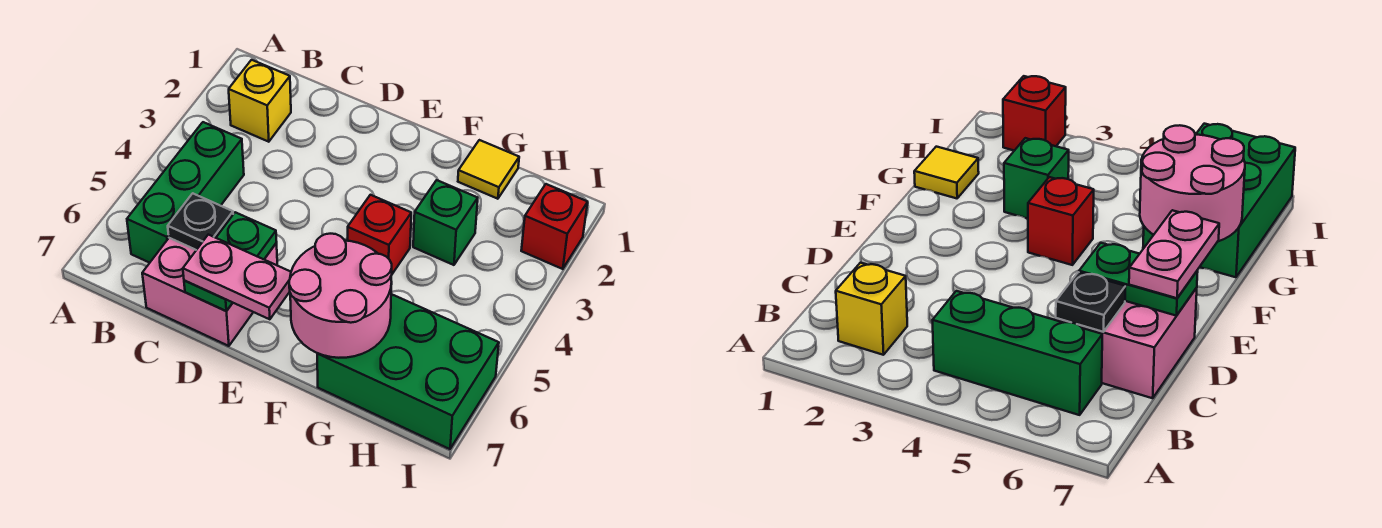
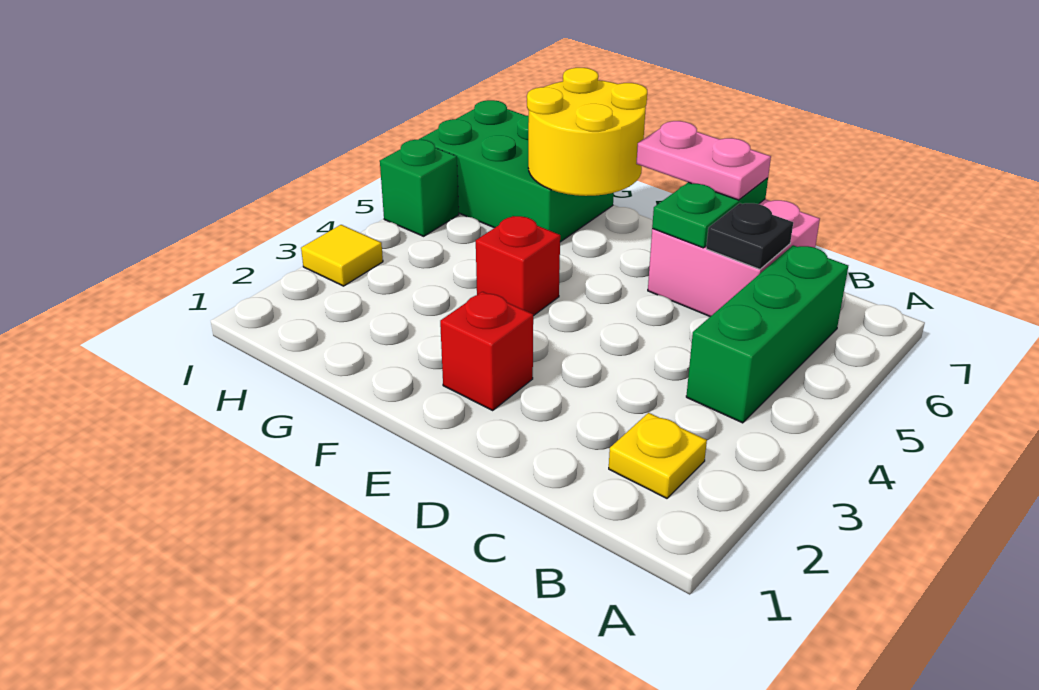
yellow brick B2 level 1 -> yellow plate B2 level 1
pink round brick F6:G7 level 2 -> yellow round brick F6:G7 level 2
yellow tile G1 level 1 -> yellow tile I3 level 1
green brick G3 level 1 -> green brick I5 level 1
red brick I2 level 1 -> red brick E2 level 1

